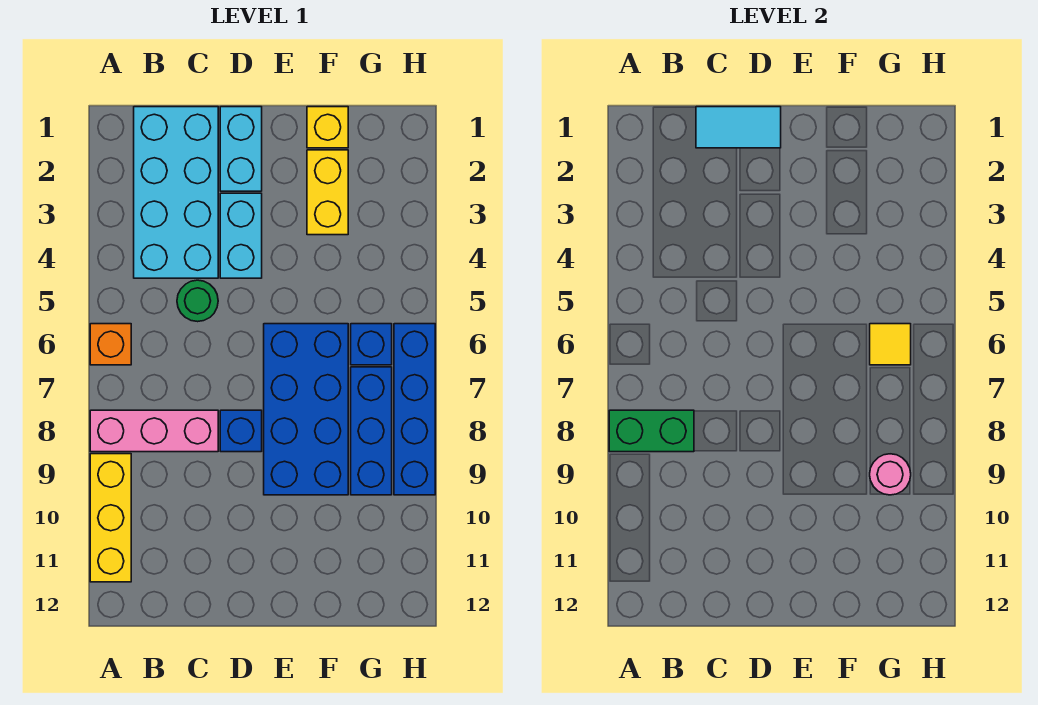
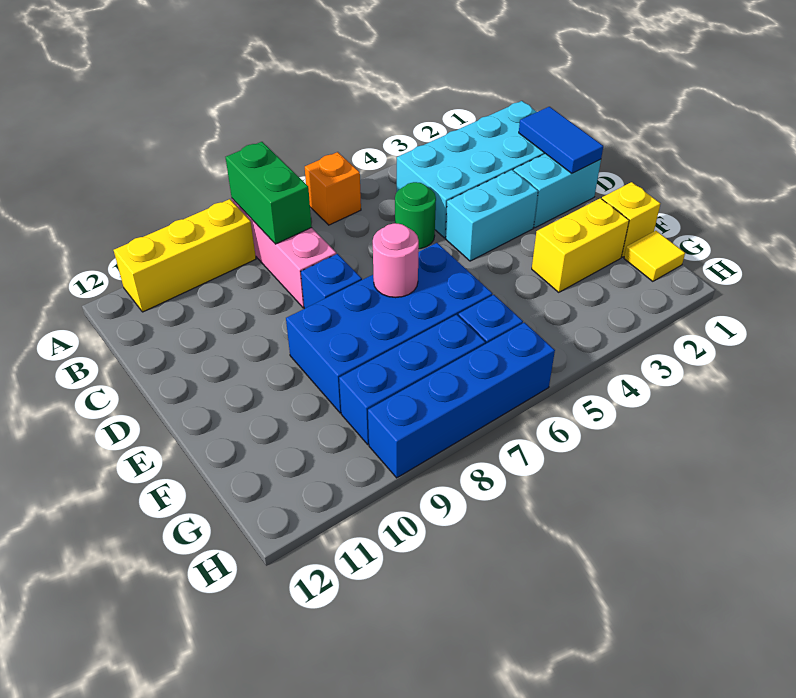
cyan tile C1:D1 level 2 -> blue tile C1:D1 level 2
yellow tile G6 level 2 -> yellow tile G1 level 1
pink round brick G9 level 2 -> pink round brick E7 level 2

